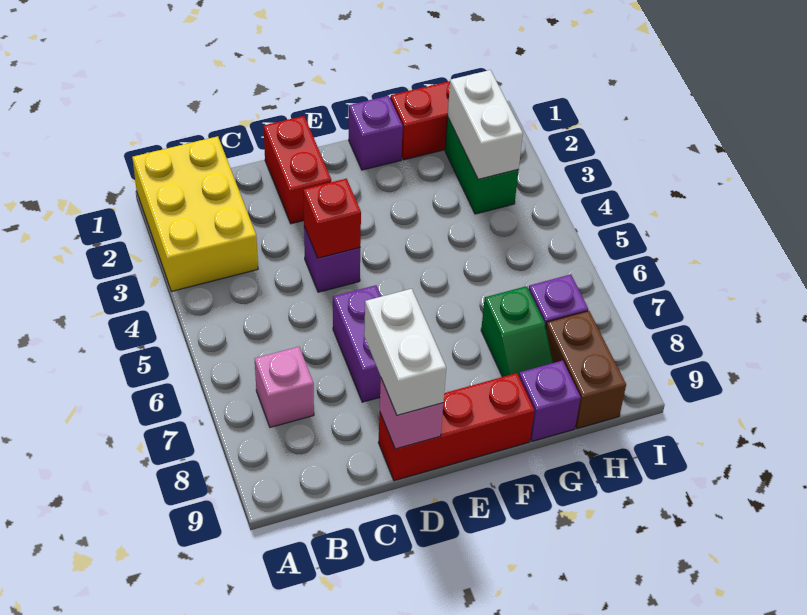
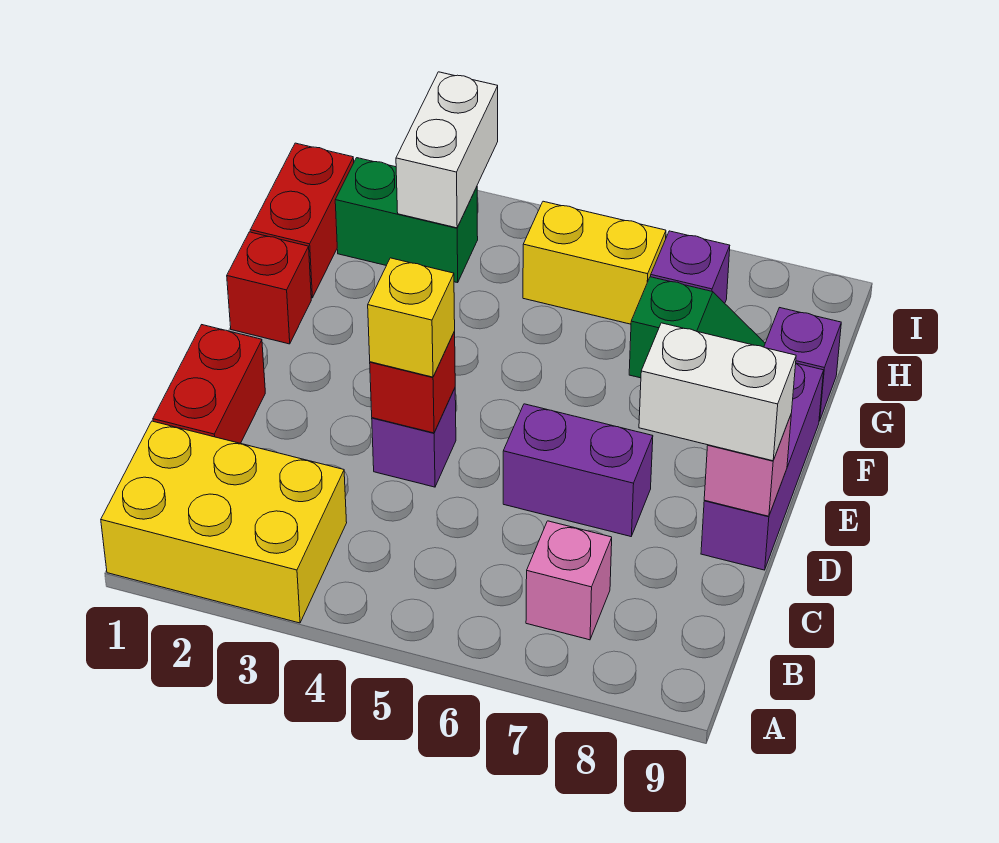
red brick D1:D2 level 1 -> red brick C1:D1 level 1
none -> yellow brick D4 level 3
red brick D9:F9 level 1 -> purple brick D9:F9 level 1
purple brick F1 level 1 -> red brick F1 level 1
white brick H2:H3 level 2 -> white brick H3:I3 level 2
none -> yellow brick H5:H6 level 1
brown brick H8:H9 level 1 -> none

